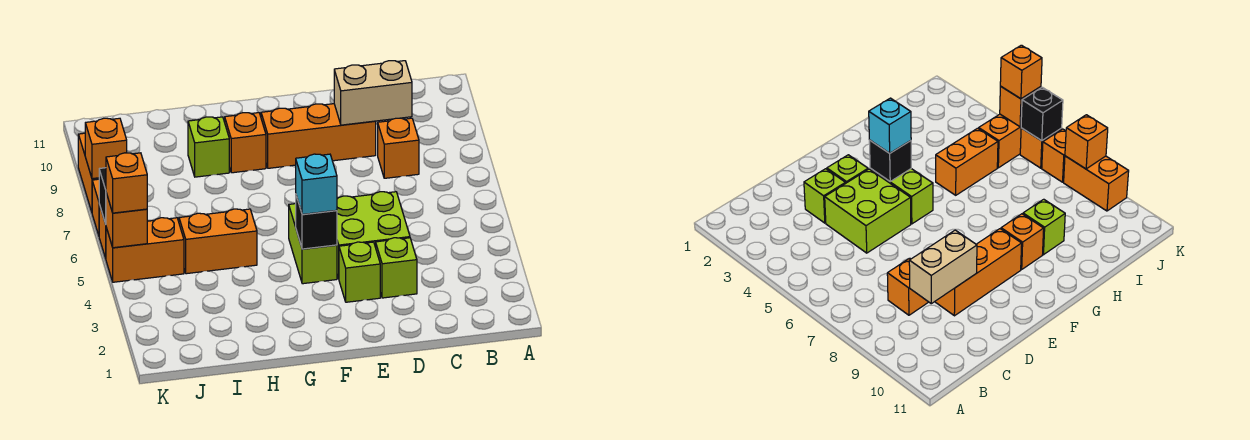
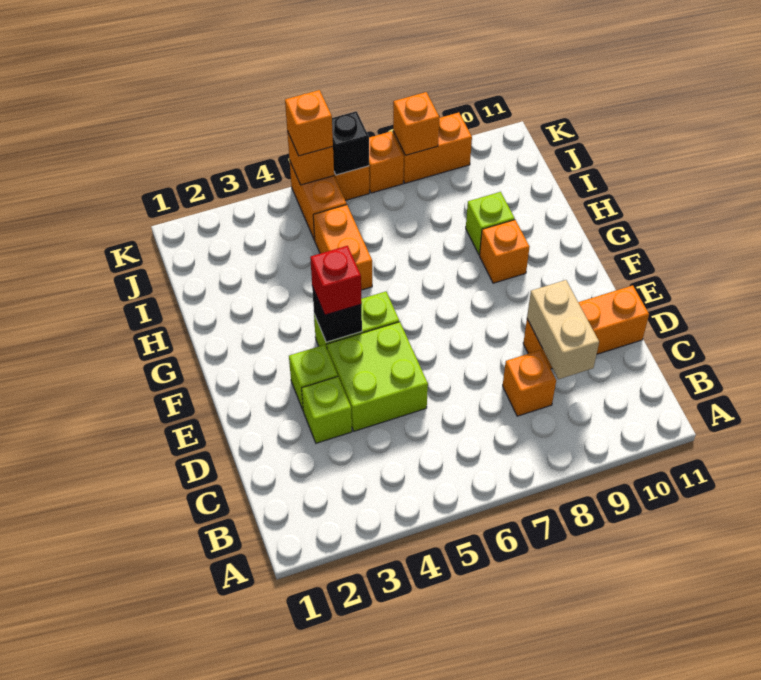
orange brick D9:F9 level 1 -> orange brick D9:D11 level 1
cyan brick F4 level 3 -> red brick F4 level 3

